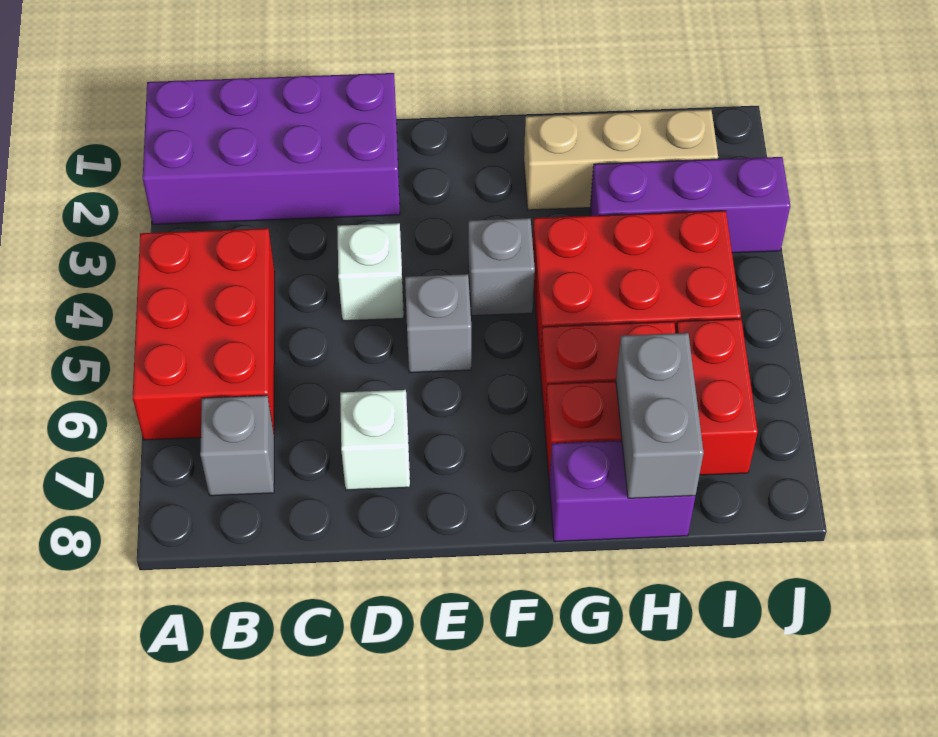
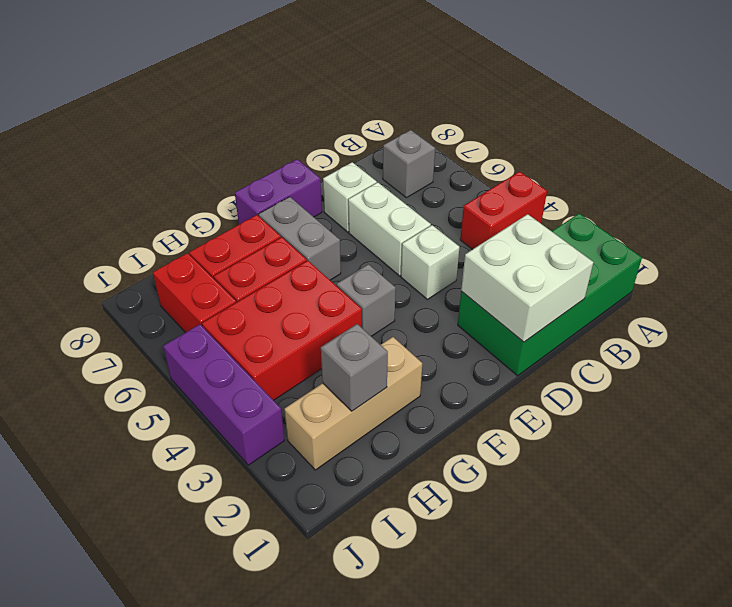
purple brick A1:D2 level 1 -> green brick A1:D2 level 1
red brick A4:B6 level 1 -> red brick A4:B4 level 1
none -> white brick C1:D2 level 2
none -> white brick D5:D6 level 1
grey brick E5 level 1 -> grey brick H2 level 2
purple brick G8:H8 level 1 -> purple brick E8:F8 level 1
purple brick H3:J3 level 1 -> purple brick J3:J5 level 1
grey brick H7:H8 level 2 -> grey brick F6:F7 level 1

